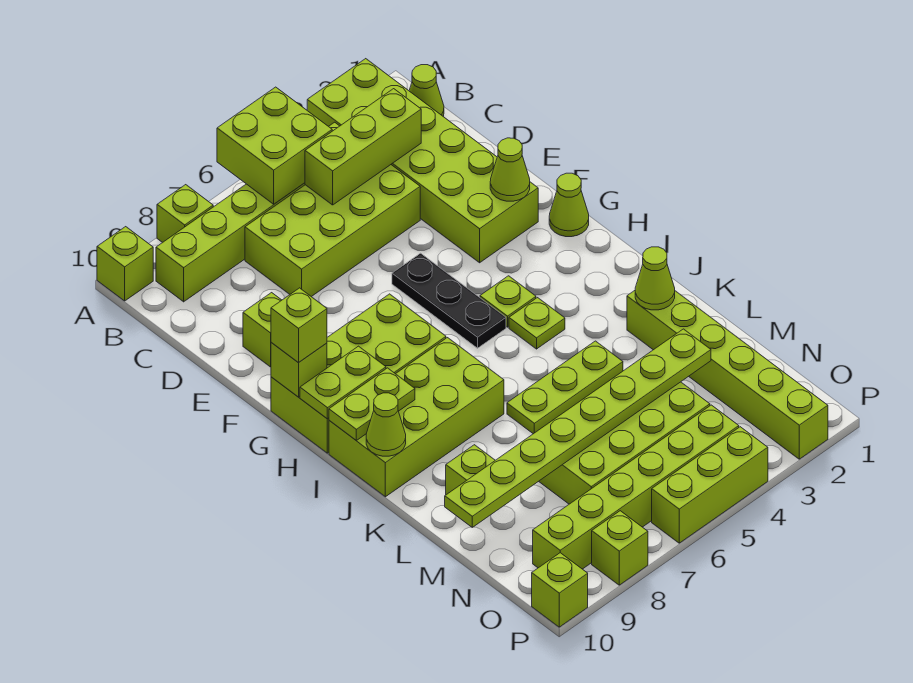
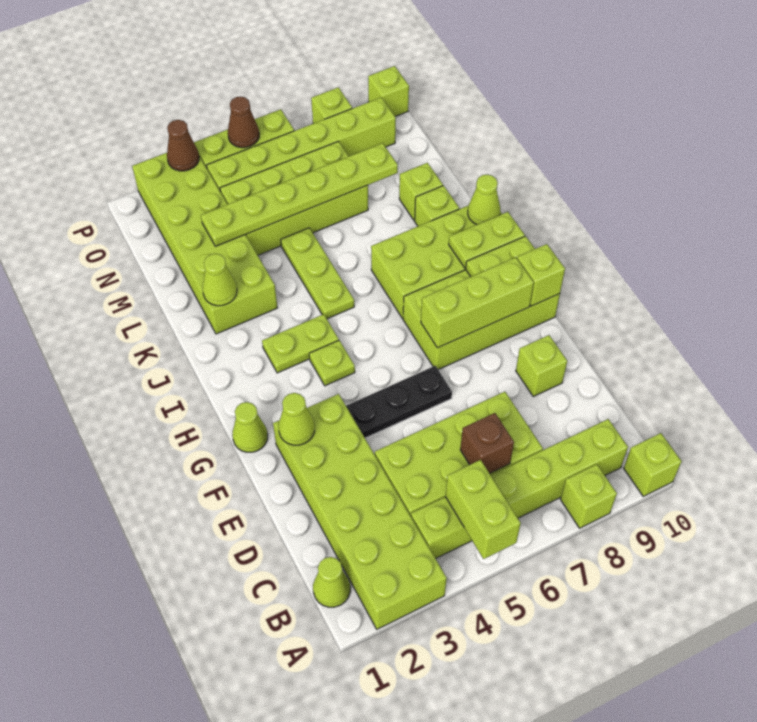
lime brick A5:B6 level 2 -> lime brick A5:B5 level 2
lime brick C3:C5 level 2 -> lime brick G7:G9 level 2
none -> brown brick C6 level 2
black plate F5:H5 level 1 -> black plate F4:F6 level 1
lime brick G10 level 3 -> lime brick K9 level 1
lime plate I4 level 1 -> lime plate I3:I4 level 1
lime brick K2:P2 level 1 -> lime brick K2:P3 level 1
lime plate K4:K6 level 1 -> lime plate J5:L5 level 1
lime plate M3:M10 level 2 -> lime plate M3:M8 level 2
none -> brown cone P3 level 2
none -> brown cone P5 level 2

